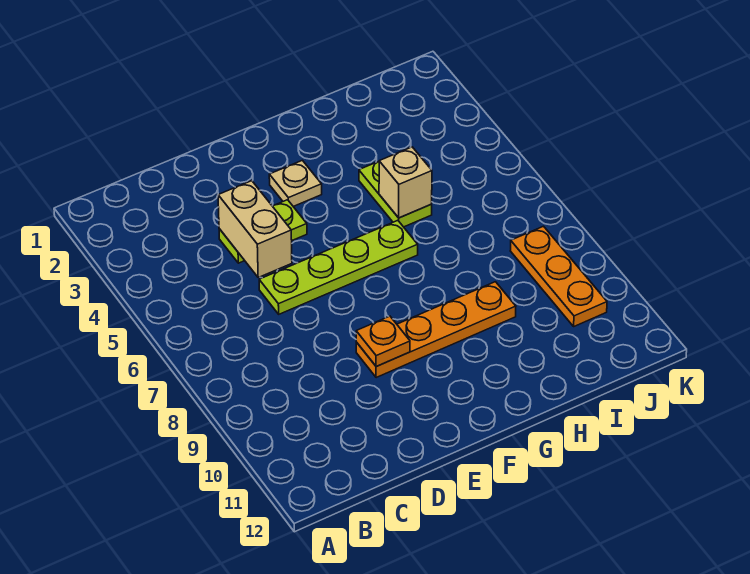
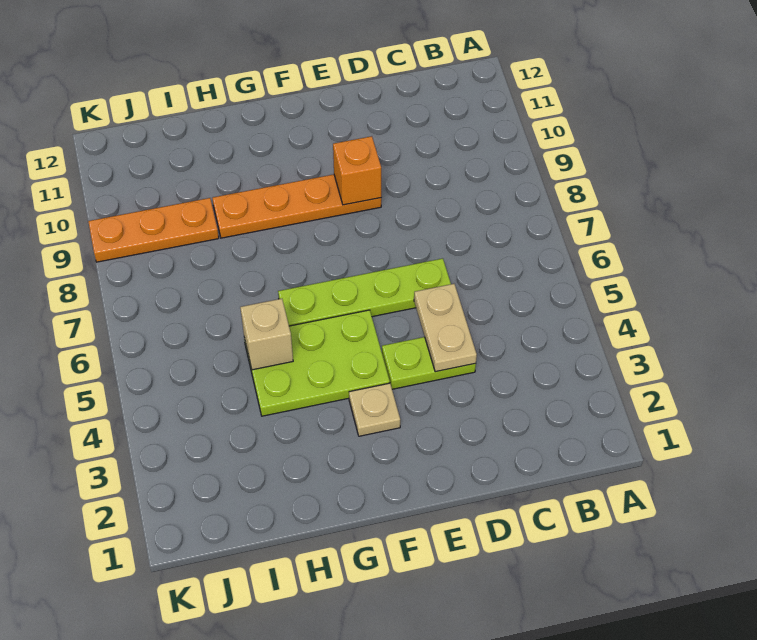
tan brick D4:D5 level 2 -> tan plate D4:D5 level 2
orange plate E9 level 2 -> orange brick E9 level 2
lime plate H4:H5 level 1 -> lime plate F4:H5 level 1
orange plate J8:J10 level 1 -> orange plate I9:K9 level 1

